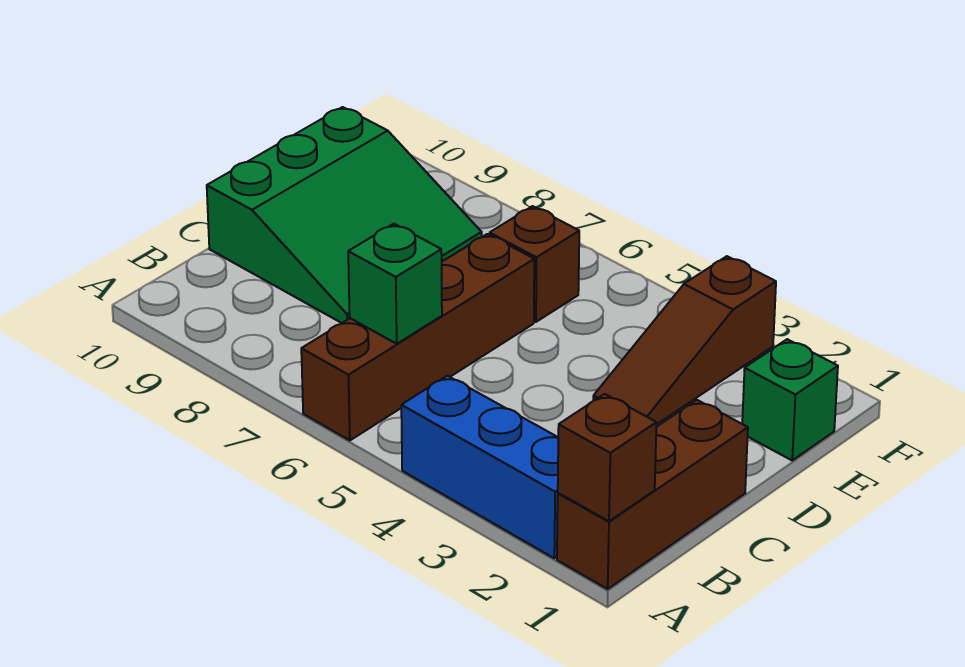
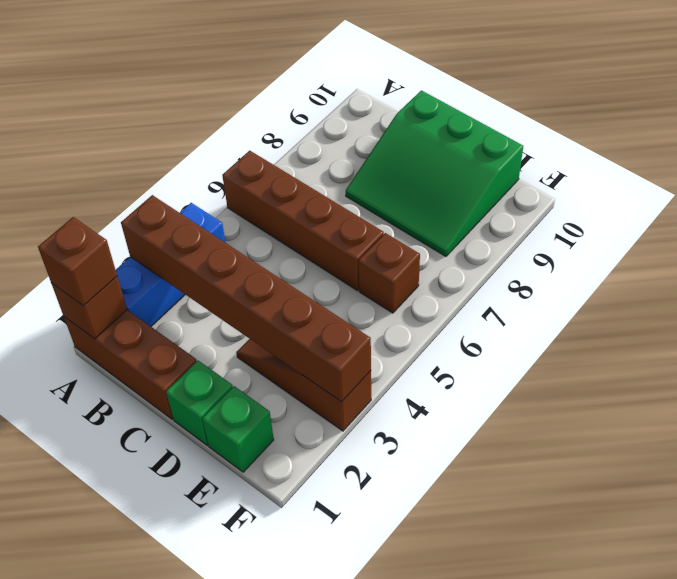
none -> brown brick A1 level 3
none -> brown brick A3:F3 level 2
green brick B6 level 2 -> green brick D1 level 1

